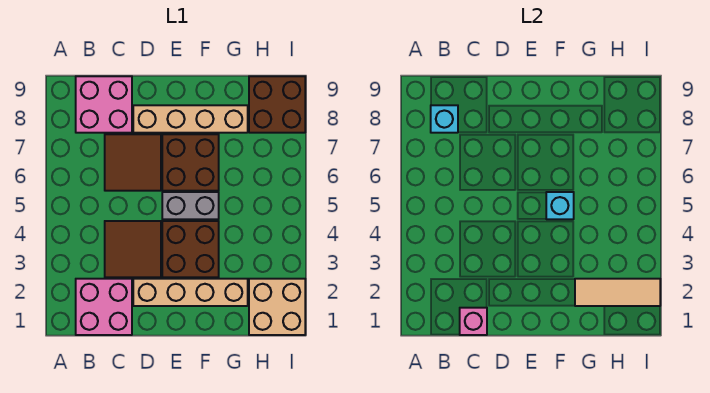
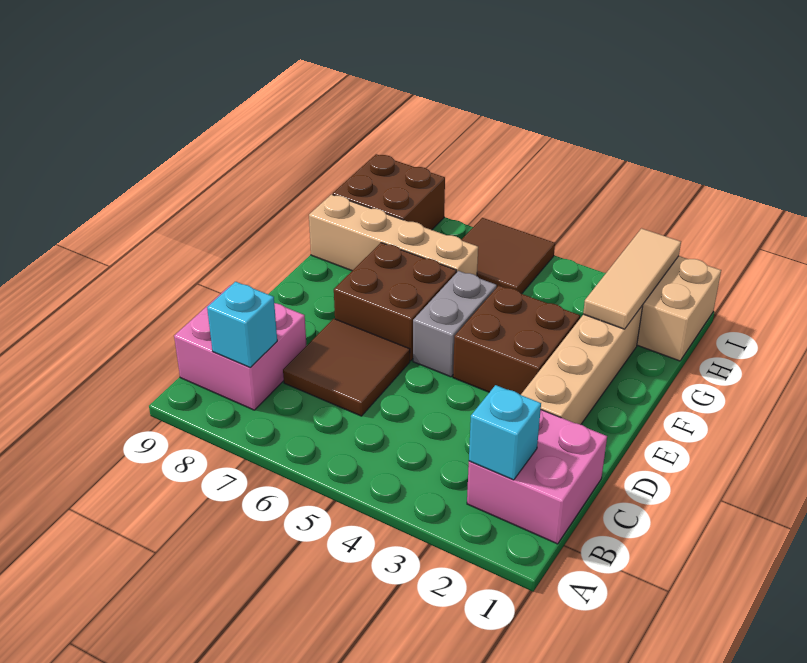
pink brick C1 level 2 -> none
brown tile C3:D4 level 1 -> brown tile H5:I6 level 1
tan brick D8:G8 level 1 -> tan brick G6:G9 level 1
cyan brick F5 level 2 -> cyan brick B2 level 2

